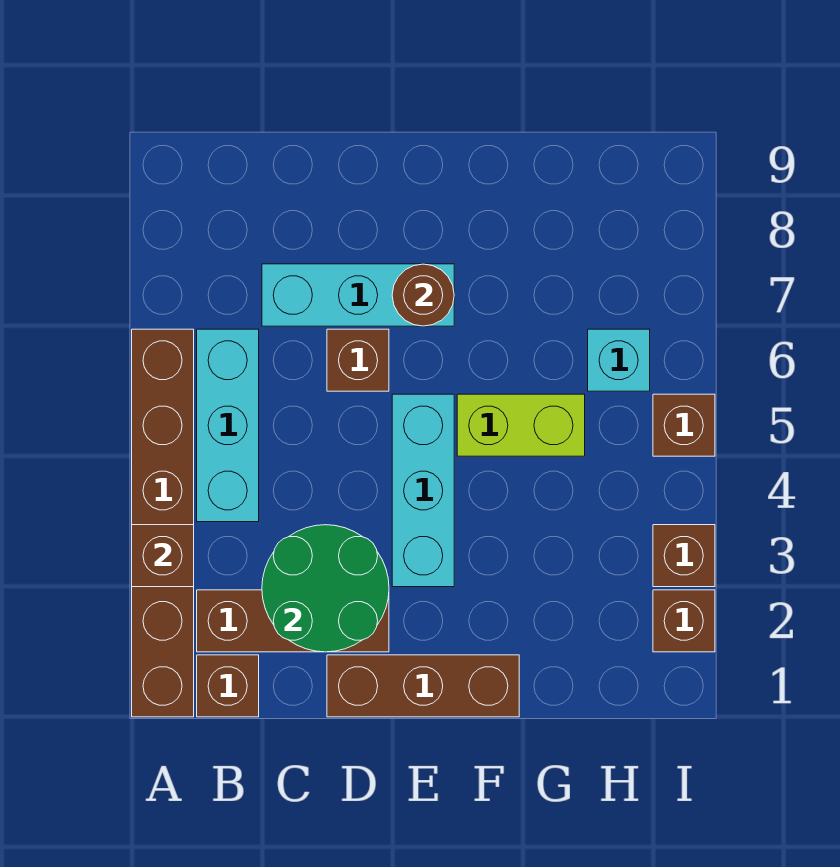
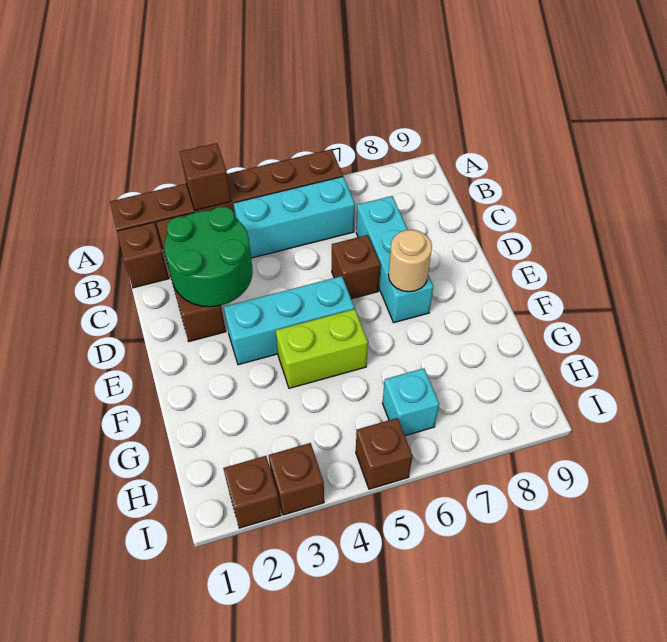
brown brick D1:F1 level 1 -> none
brown round brick E7 level 2 -> tan round brick E7 level 2
lime brick F5:G5 level 1 -> lime brick F4:F5 level 1

